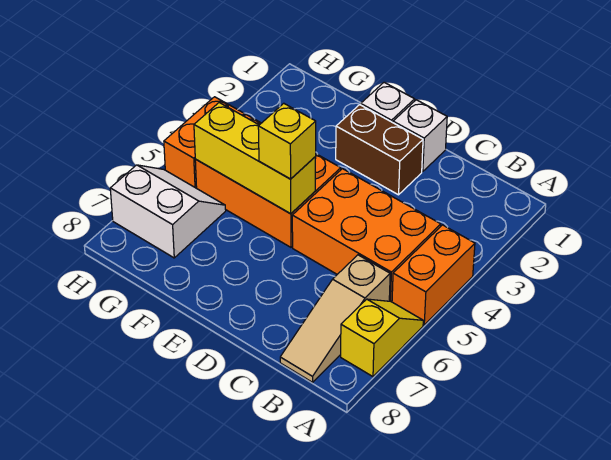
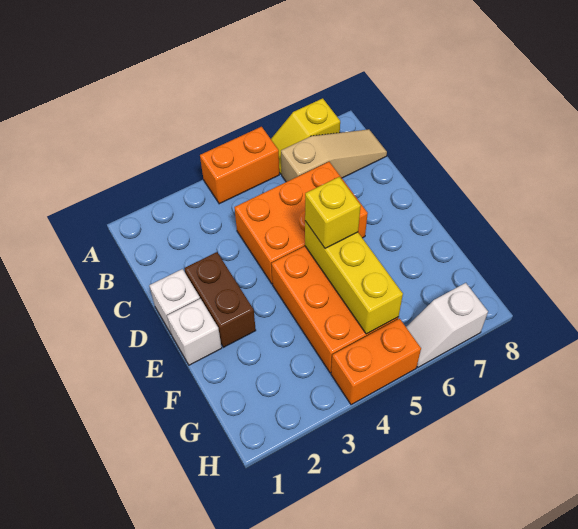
orange brick B4:D5 level 1 -> orange brick C4:D6 level 1
white slope G6:H7 level 1 top 7 -> white slope H6:H7 level 1 top 7

